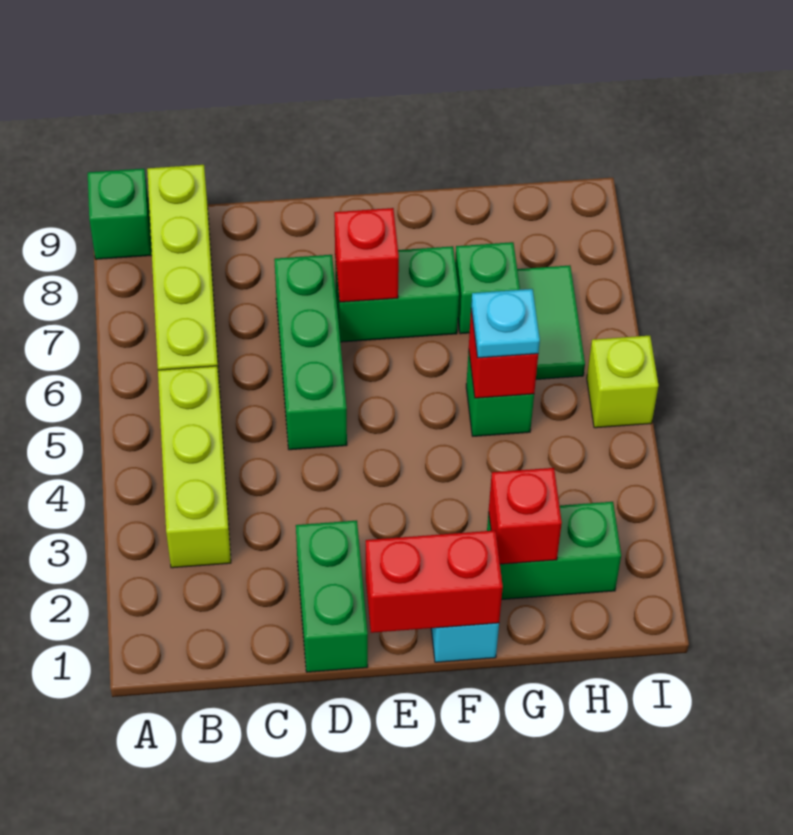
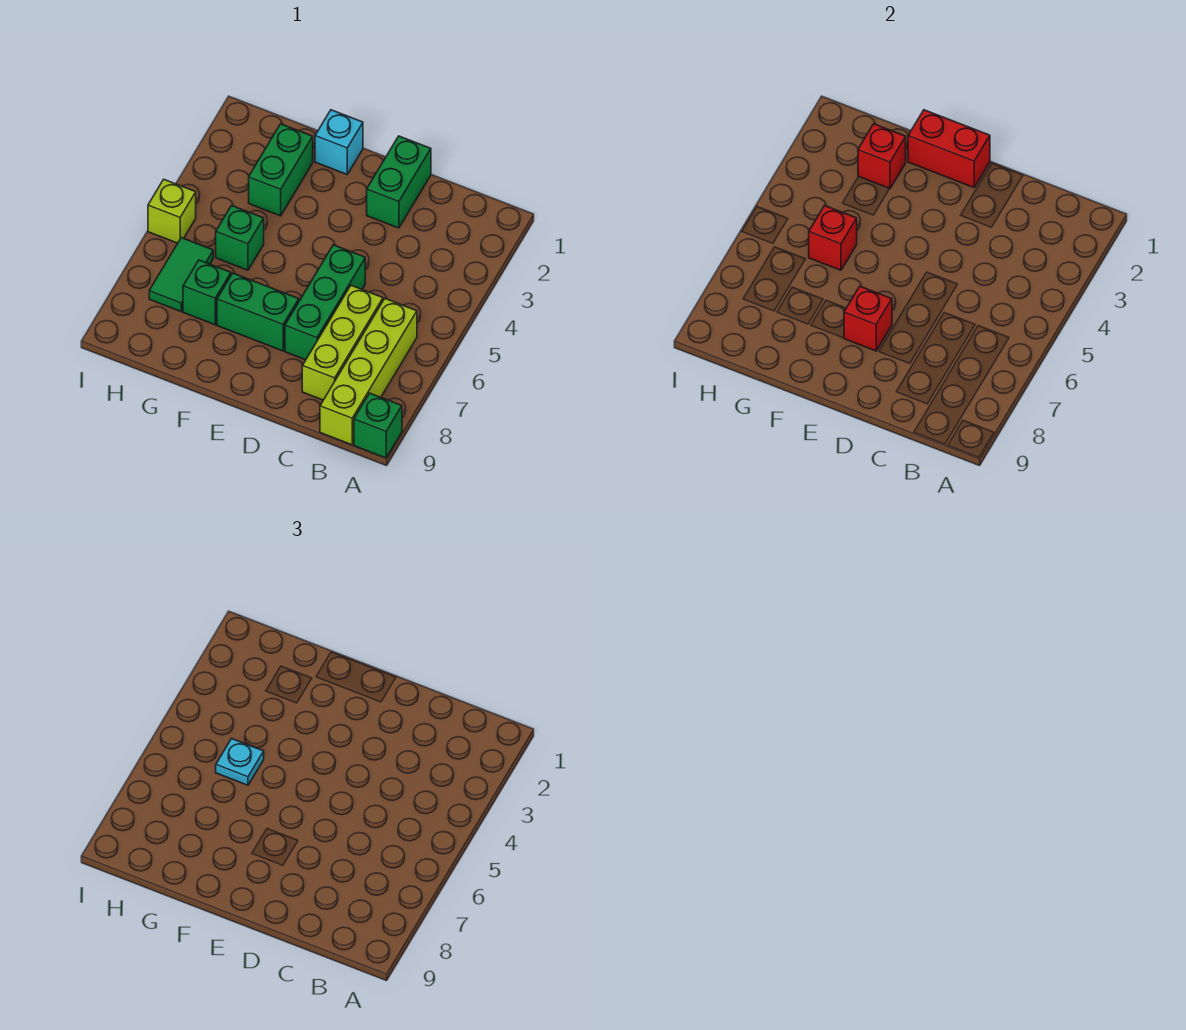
lime brick B3:B5 level 1 -> lime brick C6:C8 level 1
green brick G2:H2 level 1 -> green brick G2:G3 level 1

